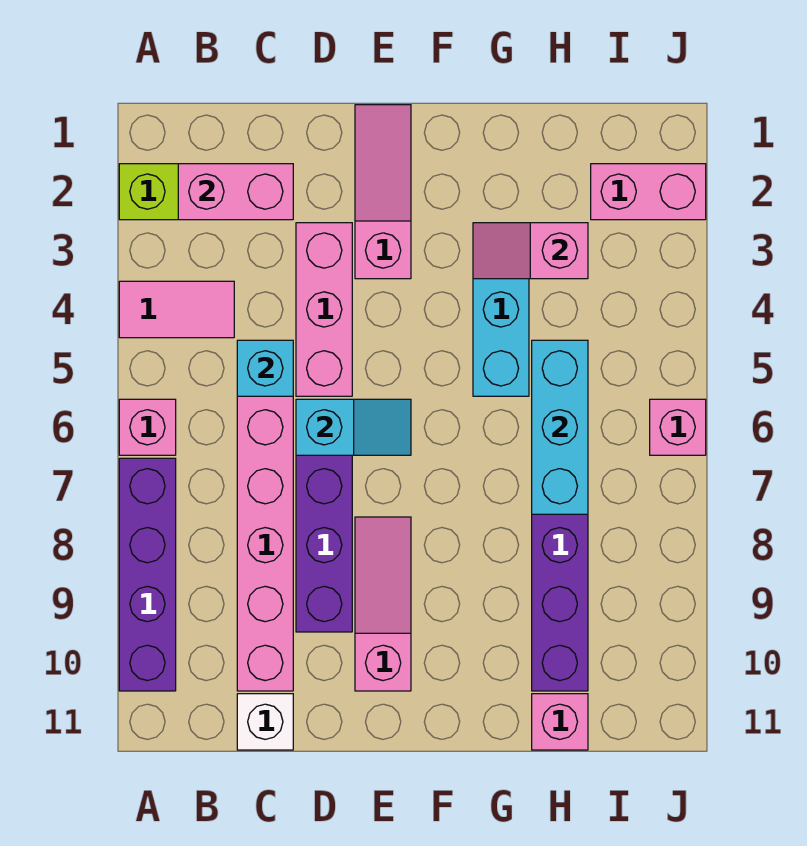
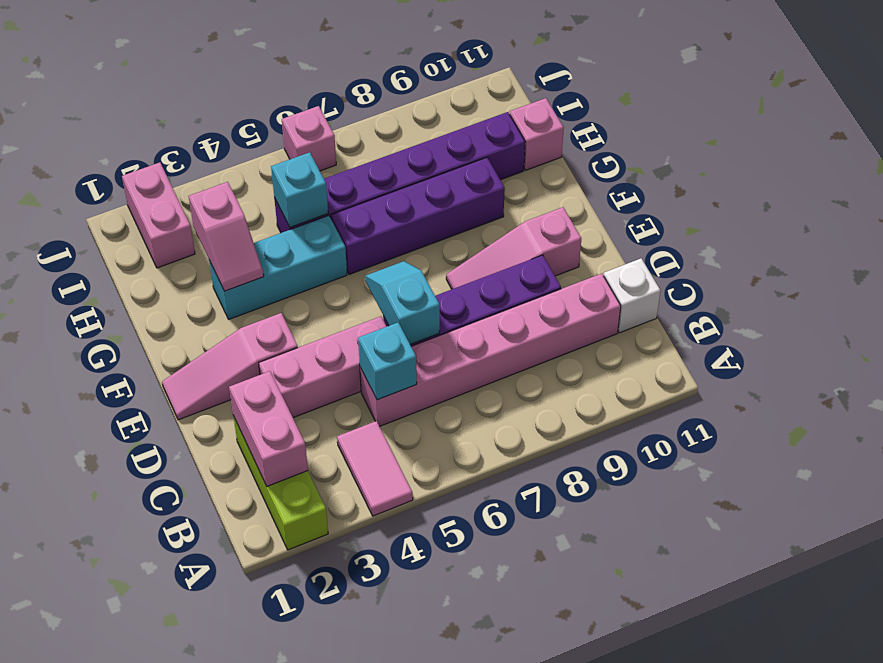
pink brick A6 level 1 -> none
purple brick A7:A10 level 1 -> purple brick G6:G9 level 1
cyan brick H5:H7 level 2 -> cyan brick H5 level 2

